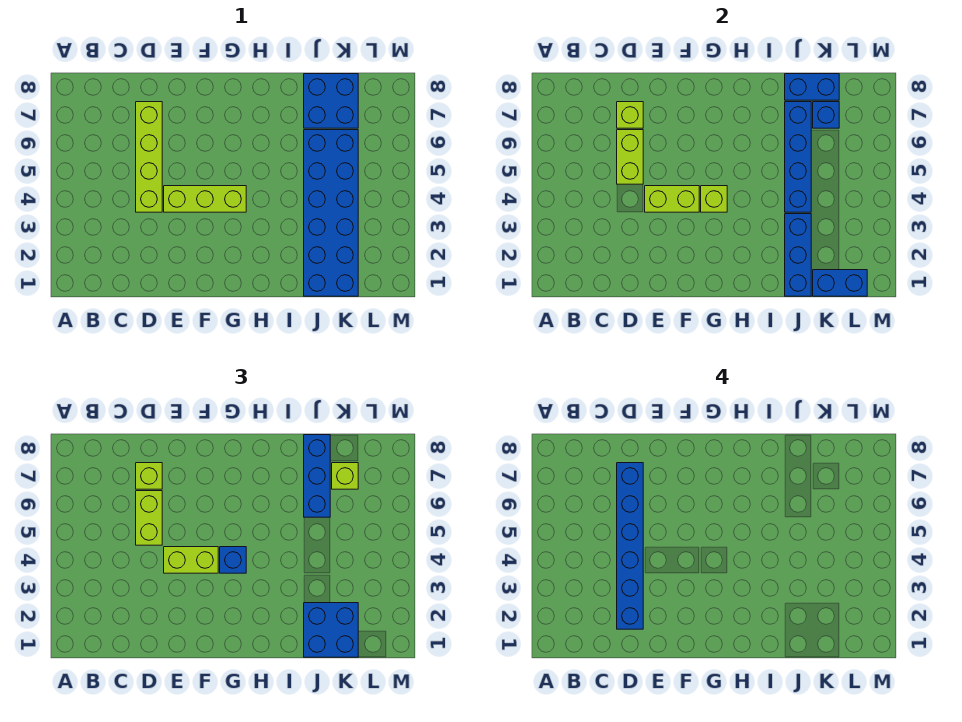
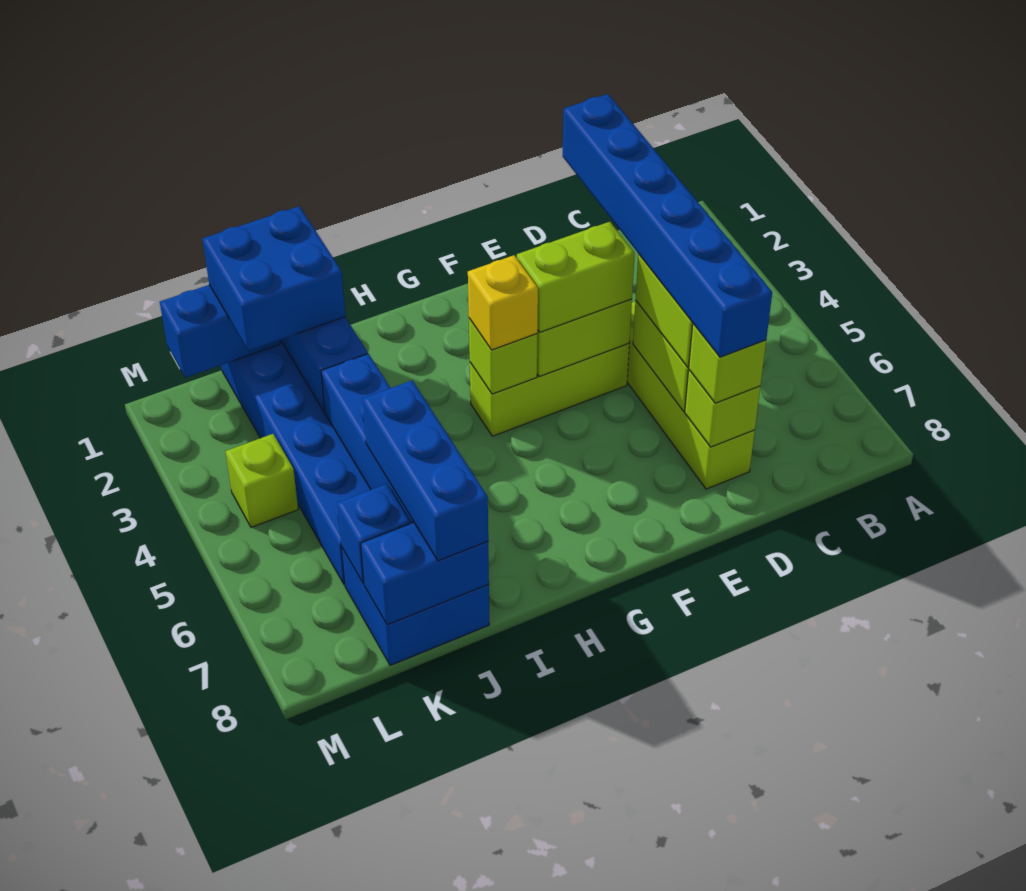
blue brick G4 level 3 -> yellow brick G4 level 3
lime brick K7 level 3 -> lime brick L4 level 1

